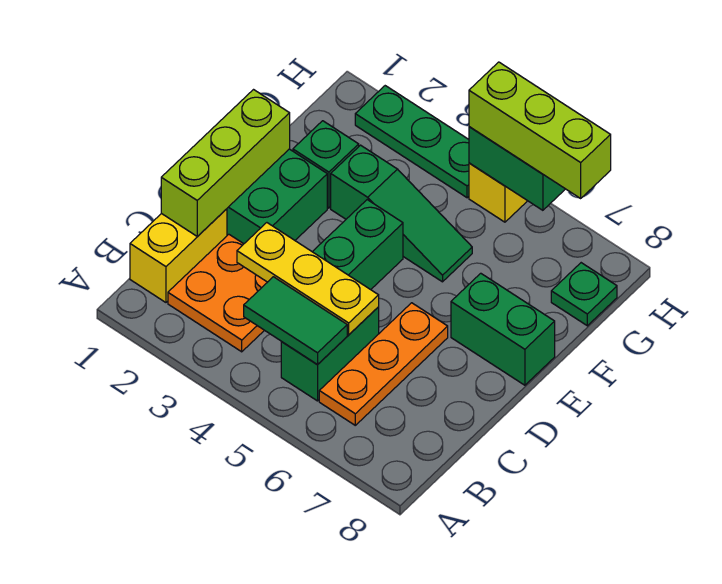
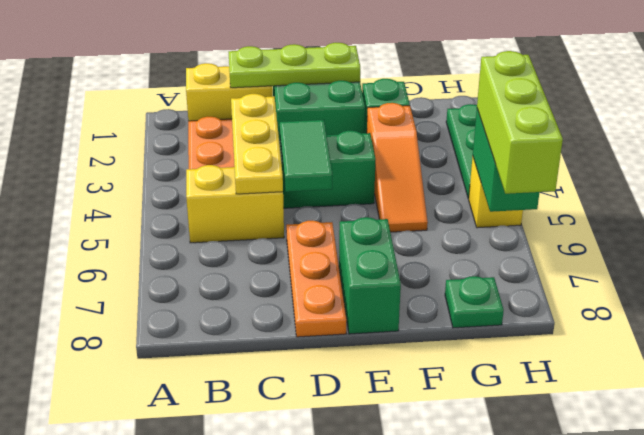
green tile B4:B5 level 2 -> green tile D4:D5 level 2
green brick B5:C5 level 1 -> yellow brick B5:C5 level 1
orange plate B6:D6 level 1 -> orange plate D6:D8 level 1
lime brick C1:E1 level 2 -> lime plate C1:E1 level 2
green slope F3:F5 level 1 top 3 -> orange slope F3:F5 level 1 top 3

